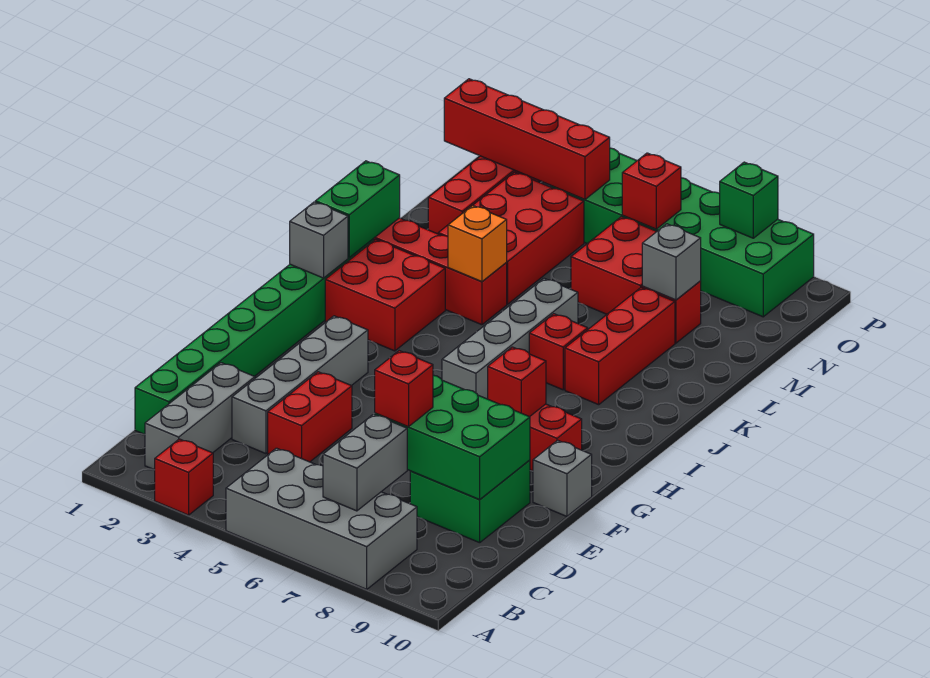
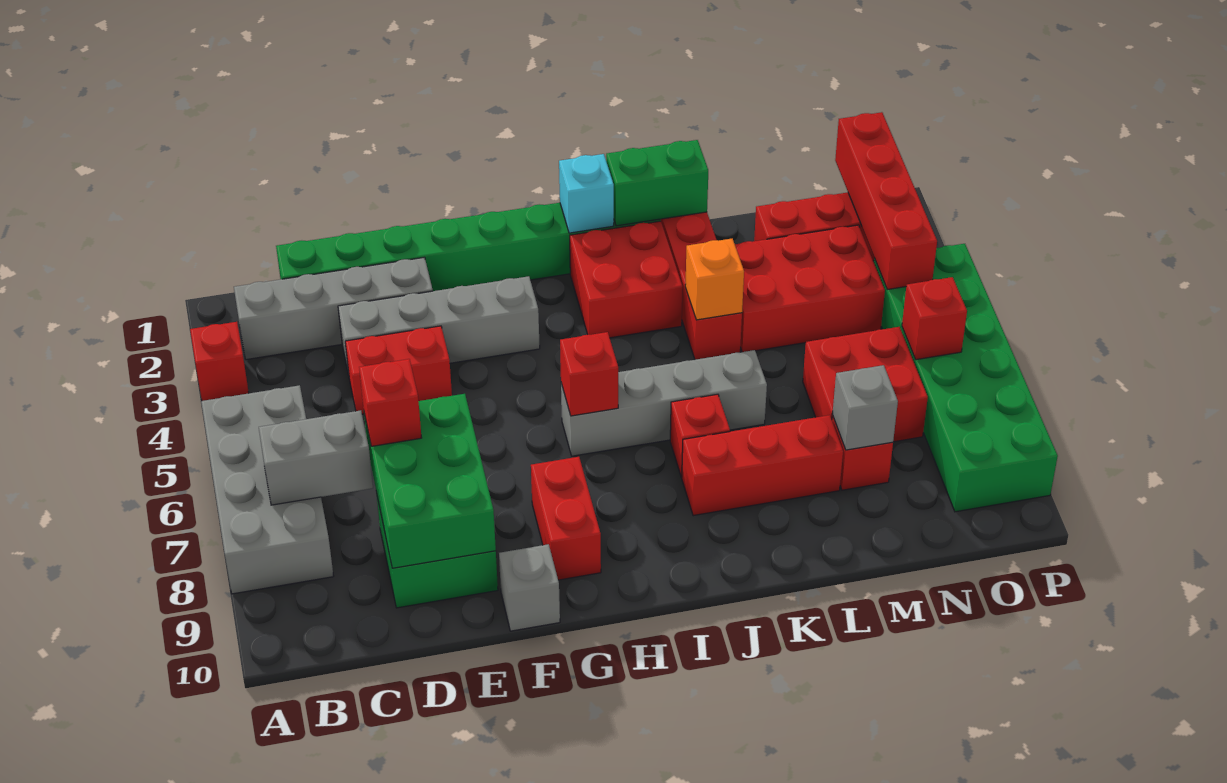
grey brick B2:D2 level 1 -> grey brick B2:E2 level 1
red brick G8 level 2 -> red brick H6 level 2
grey brick I1 level 2 -> cyan brick I1 level 2
green brick P8 level 2 -> none

